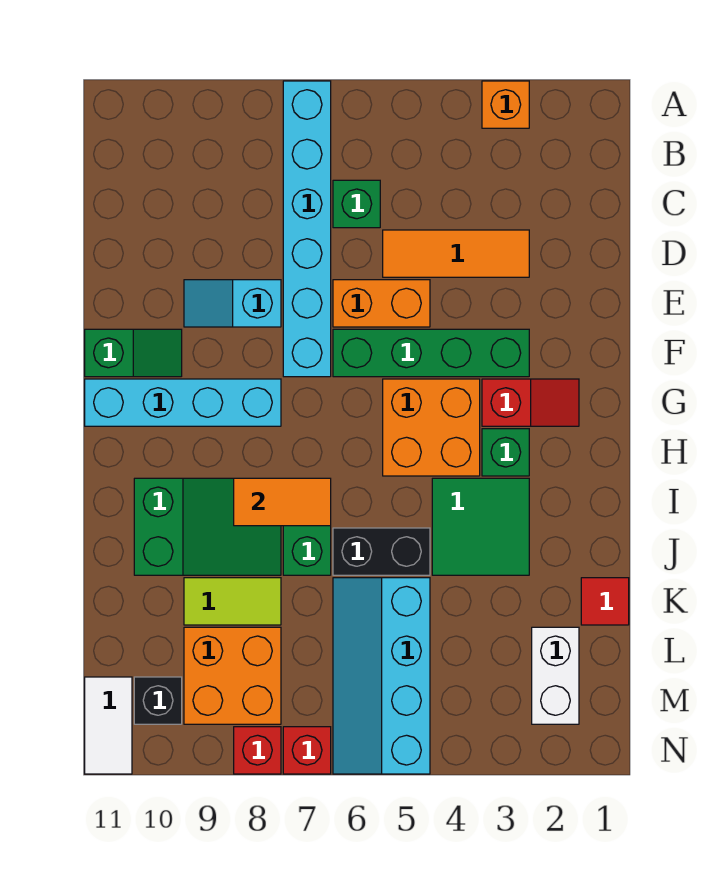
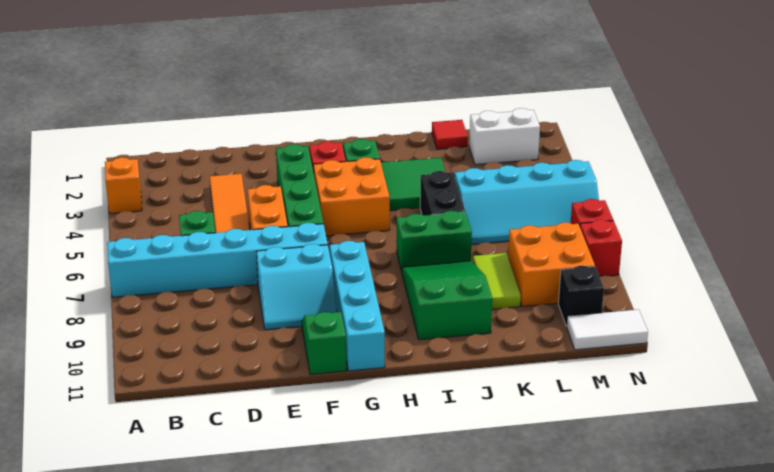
cyan slope E8:E9 level 1 top 8 -> cyan slope E8:F9 level 1 top 8
orange tile I7:I8 level 2 -> none

